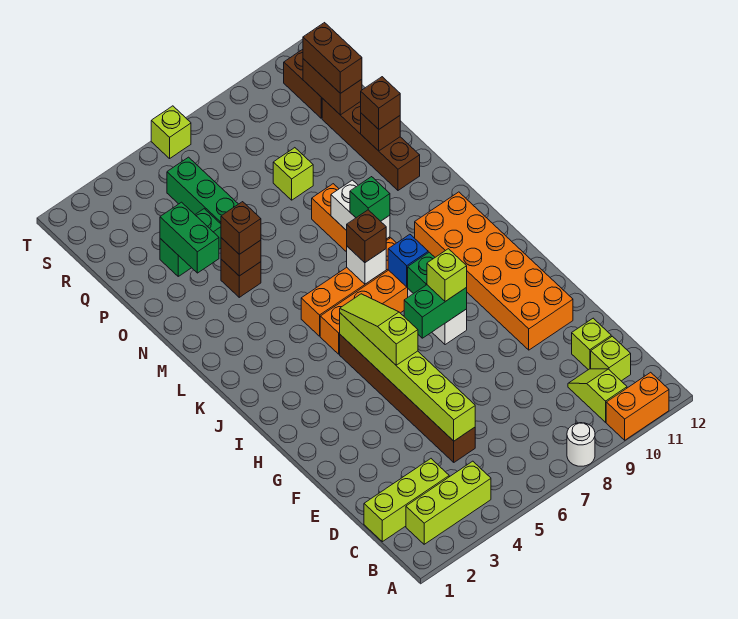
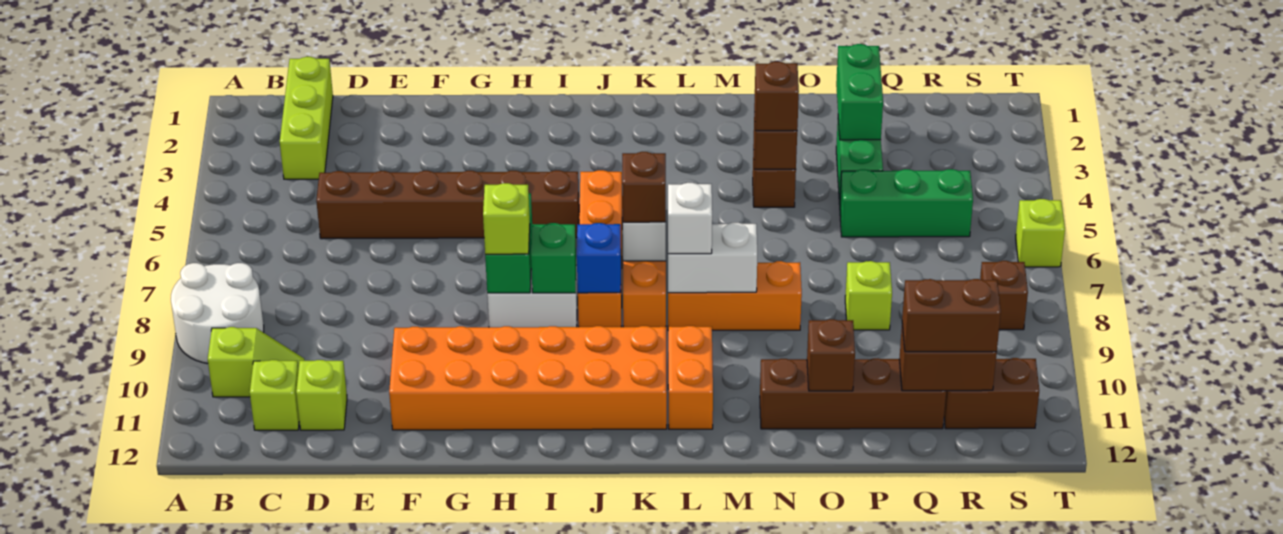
white round brick A8 level 1 -> white round brick A8:B9 level 1
orange brick A10:A11 level 1 -> orange brick L10:L11 level 1
lime brick B2:B4 level 1 -> none
lime brick D5:I5 level 2 -> none
lime slope G5:I5 level 3 top G -> none
green brick L8 level 3 -> white brick L8 level 3
green brick O3:P3 level 2 -> green brick P2:P3 level 2
brown brick O11 level 3 -> brown brick S8 level 1

